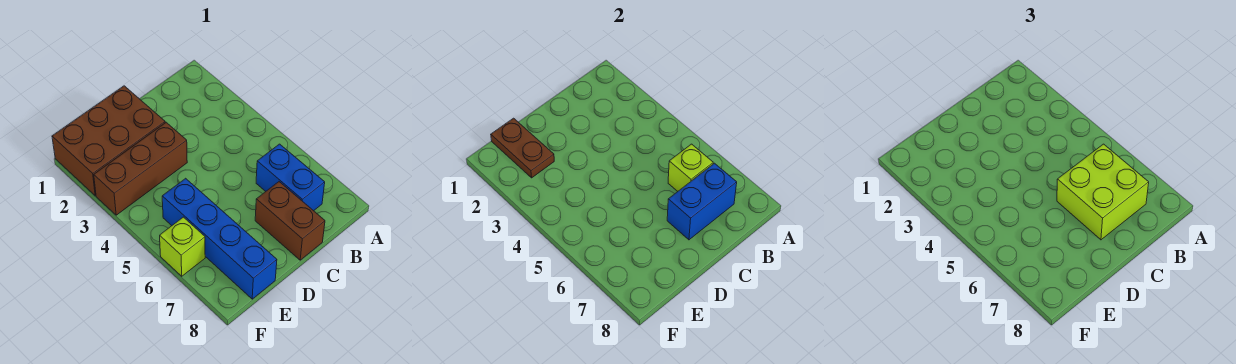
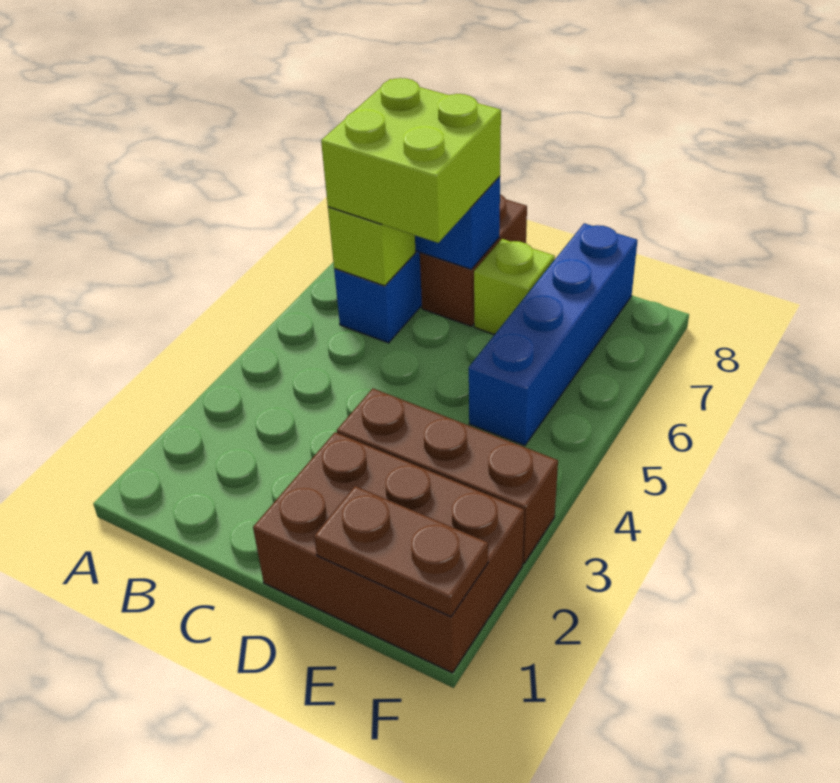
brown plate E1:E2 level 2 -> brown plate E1:F1 level 2
lime brick F6 level 1 -> lime brick D7 level 1

